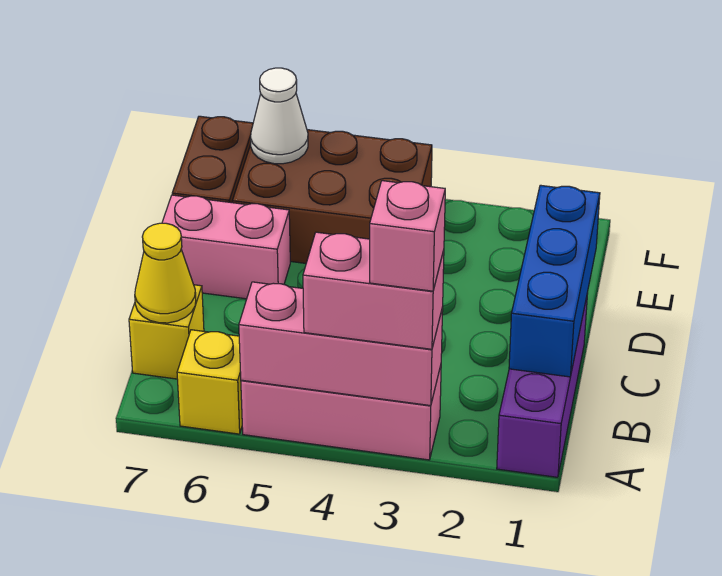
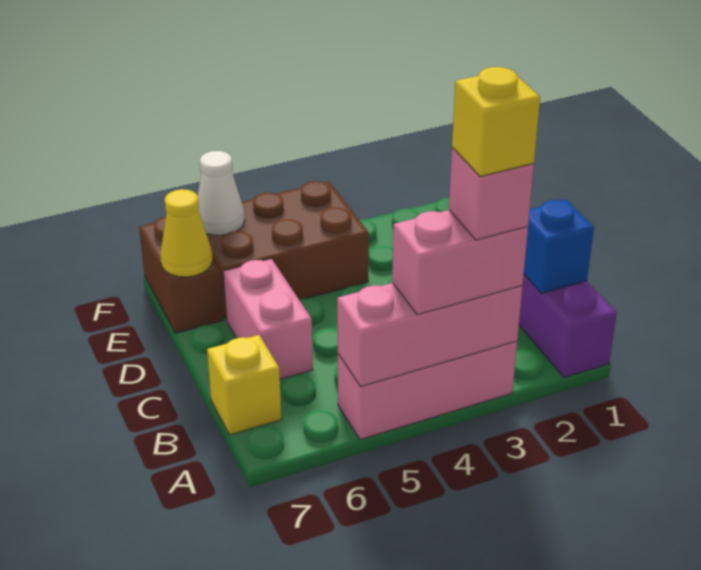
yellow brick A6 level 1 -> yellow brick A3 level 5
blue brick B1:D1 level 2 -> blue brick B1 level 2
yellow cone B7 level 2 -> yellow cone E7 level 2
pink brick D6:D7 level 1 -> pink brick C6:D6 level 1

